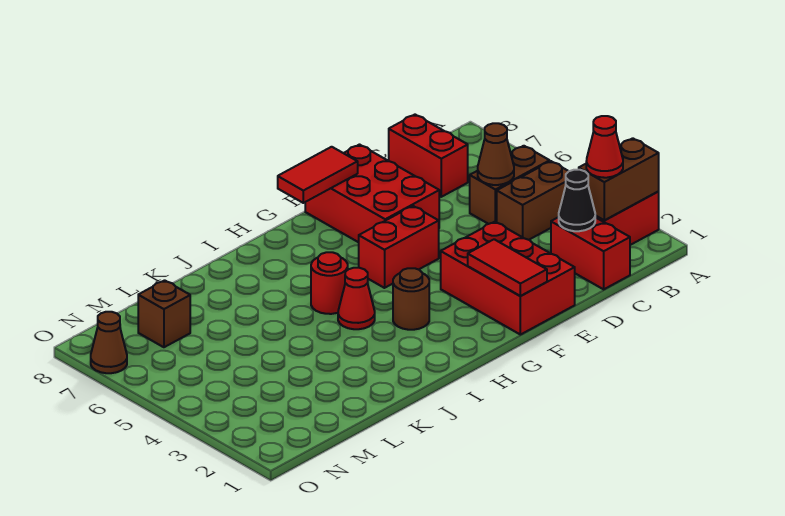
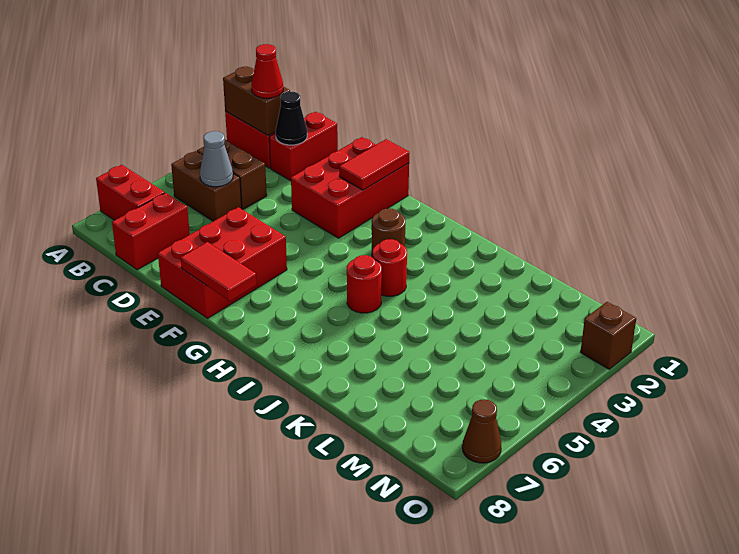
brown cone C5 level 2 -> grey cone C5 level 2
red brick F5:G5 level 1 -> red brick A7:B7 level 1
red cone I4 level 1 -> red round brick I4 level 1
brown brick M7 level 1 -> brown brick O2 level 1

